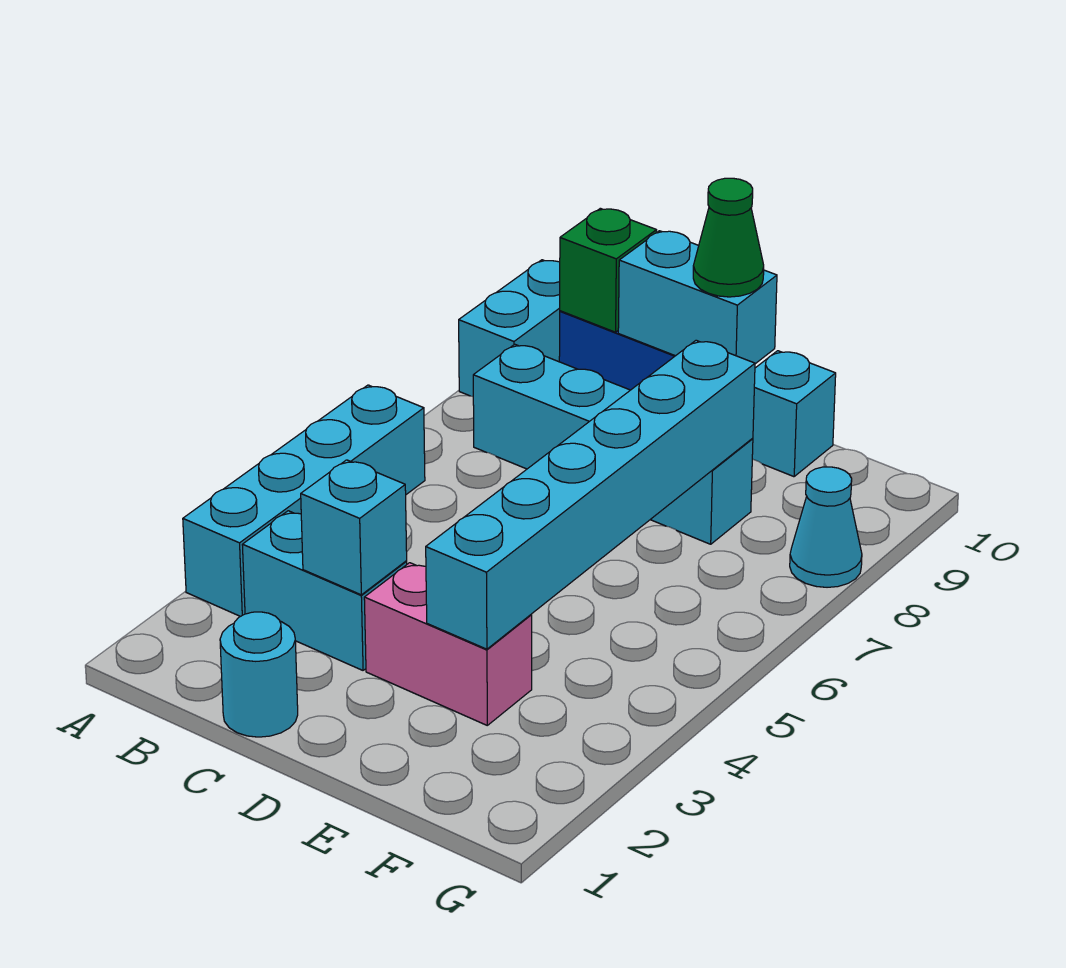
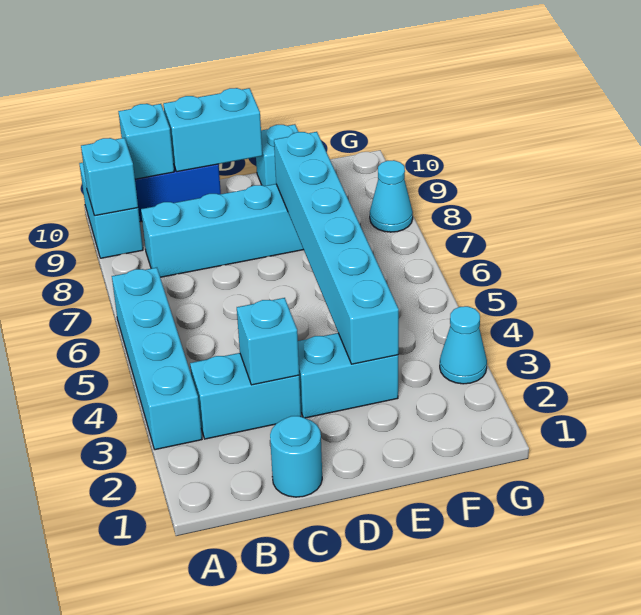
none -> cyan brick A9 level 2
green brick B10 level 2 -> cyan brick B10 level 2
pink brick D3:E3 level 1 -> cyan brick D3:E3 level 1
green cone D10 level 3 -> none
none -> cyan cone G3 level 1

